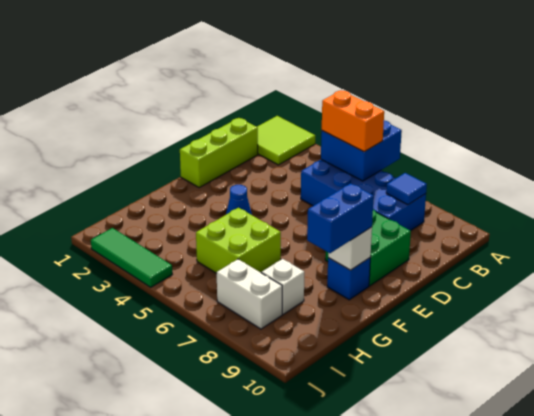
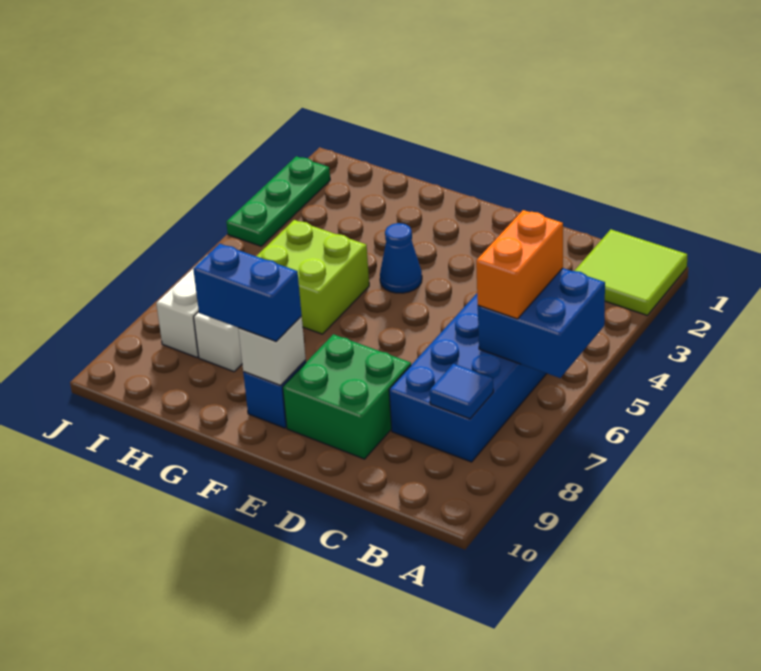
lime brick C1:E1 level 1 -> none
green tile J2:J4 level 1 -> green plate J2:J4 level 1

